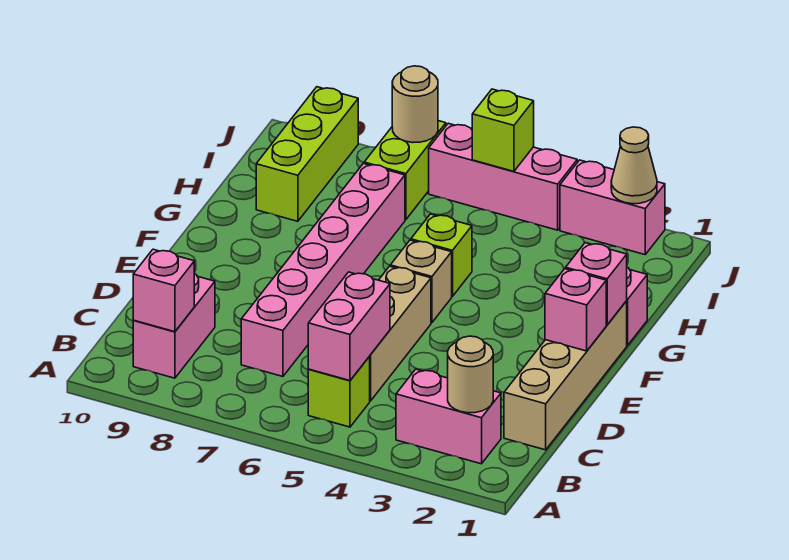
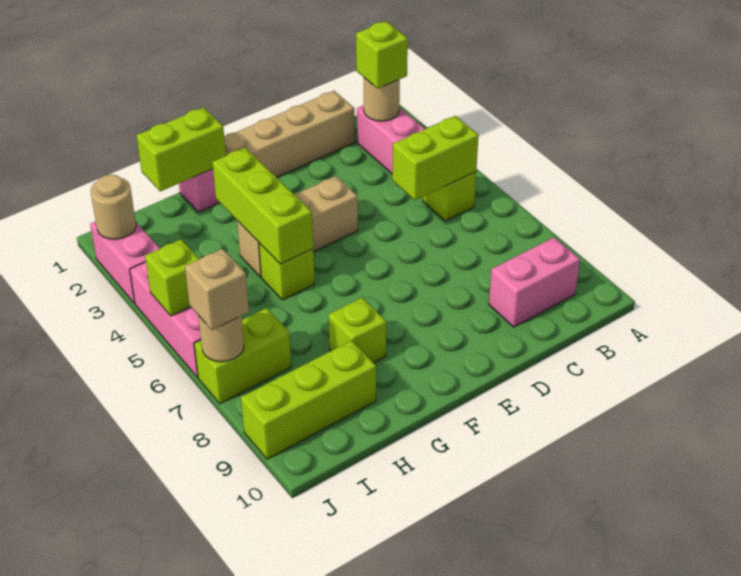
none -> lime brick B2 level 3
pink brick B5:C5 level 2 -> lime brick B5:C5 level 2
pink brick B9 level 2 -> none
tan brick C5:E5 level 1 -> tan brick E4:G4 level 1
pink brick C7:H7 level 1 -> none
pink brick E1 level 2 -> none
pink brick F1 level 2 -> none
tan brick F5 level 1 -> tan brick J7 level 3
none -> lime brick G1:H1 level 2
none -> lime brick G3:G5 level 2
none -> lime brick G8 level 1
tan cone J2 level 2 -> tan round brick J2 level 2

